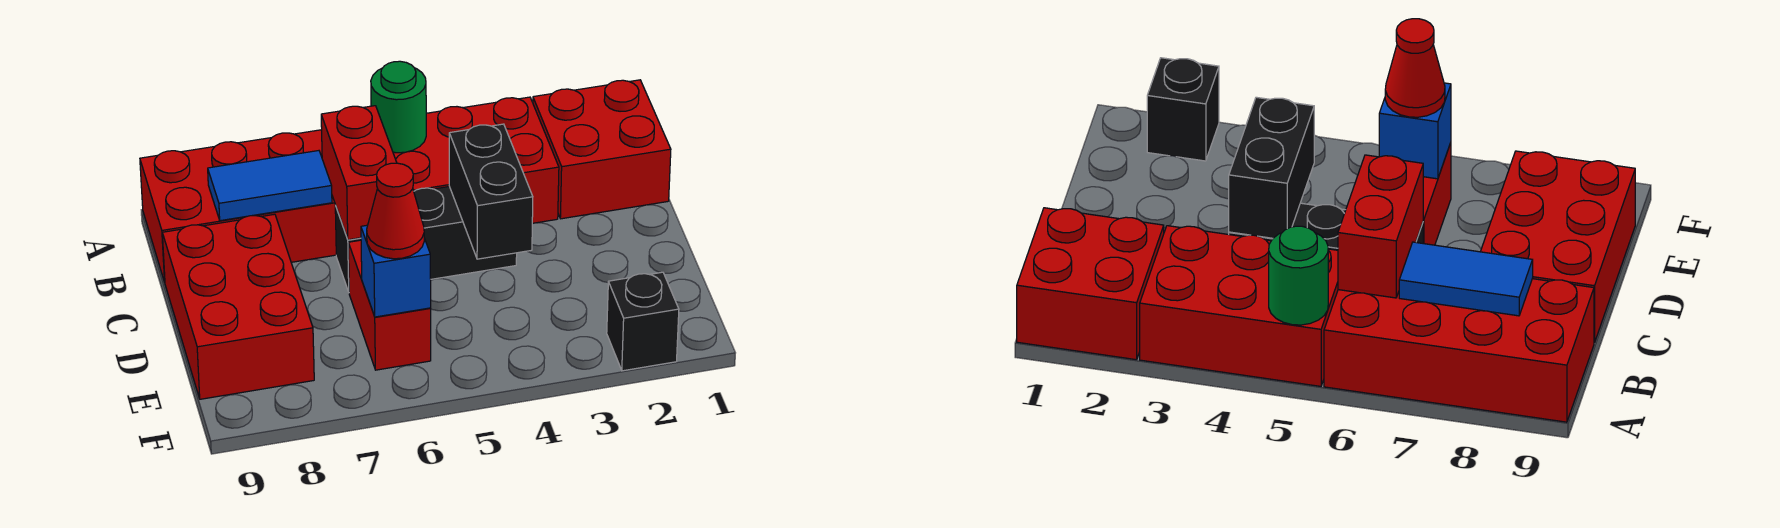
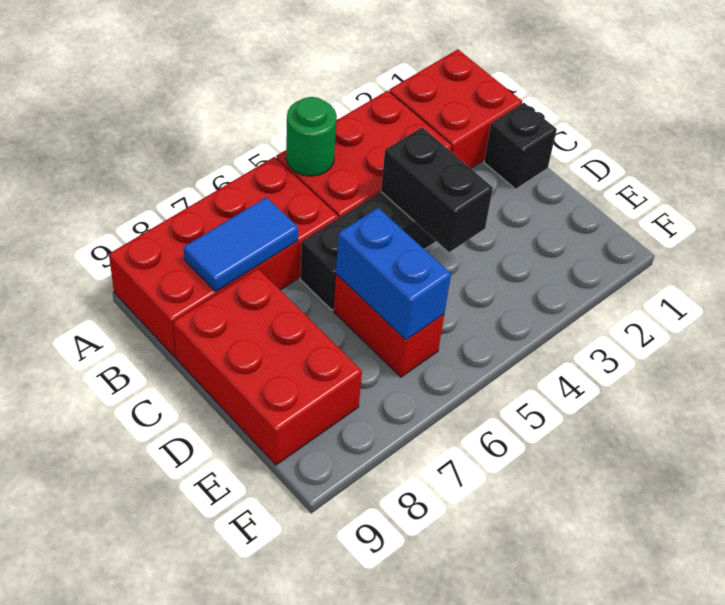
red brick B6:C6 level 2 -> none
blue brick E6 level 2 -> blue brick D6:E6 level 2
red cone E6 level 3 -> none
black brick F2 level 1 -> black brick C1 level 1

